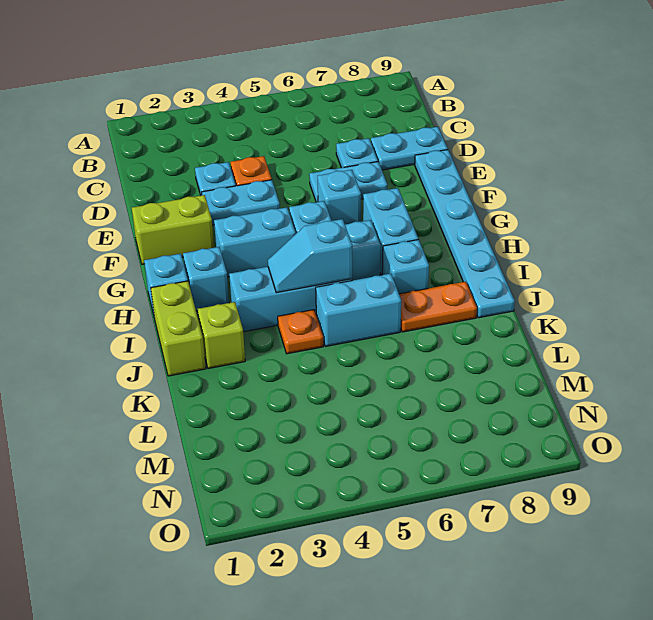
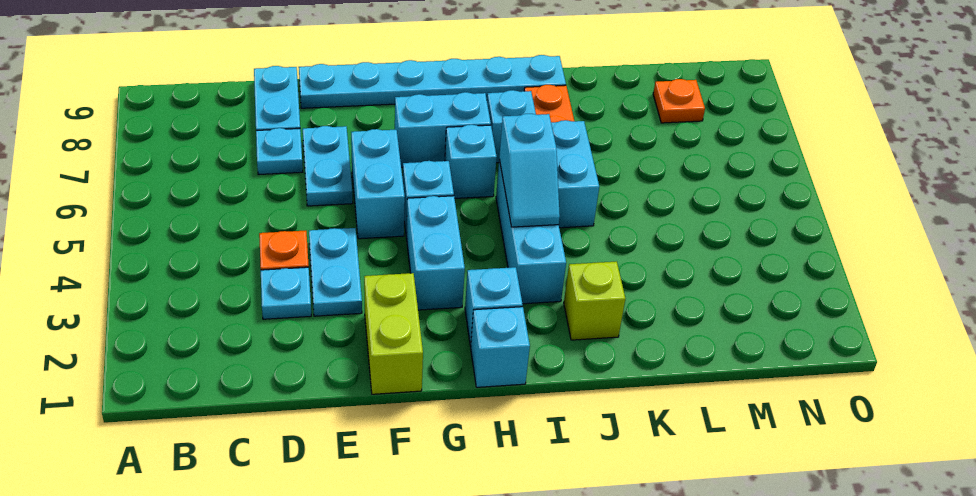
cyan brick F6 level 1 -> cyan brick F5:F6 level 1
lime brick I1:J1 level 1 -> none
orange plate J4 level 1 -> orange plate M8 level 1

